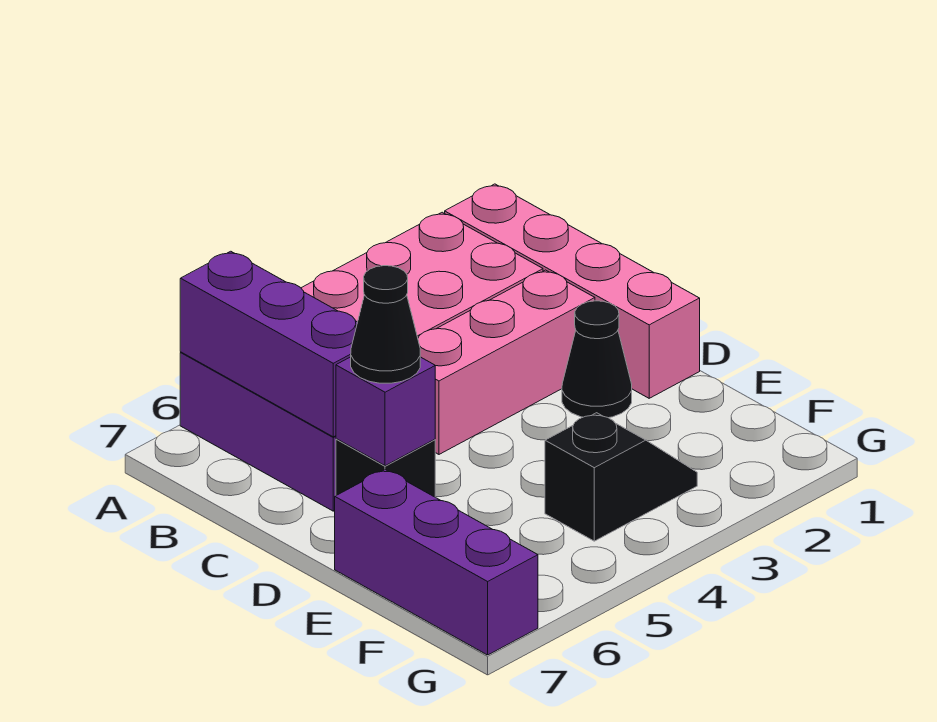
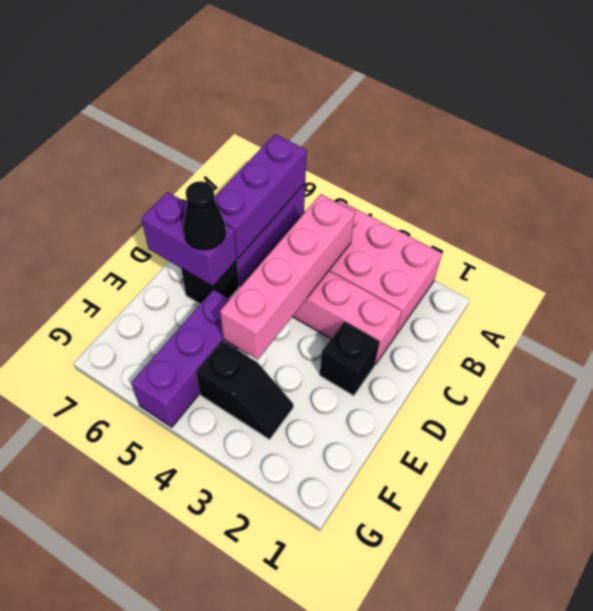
pink brick A1:D1 level 1 -> pink brick B4:E4 level 2
black cone D2 level 1 -> black brick D2 level 1
purple brick D6 level 2 -> purple brick D6:D7 level 2
purple brick E7:G7 level 1 -> purple brick E5:G5 level 1

